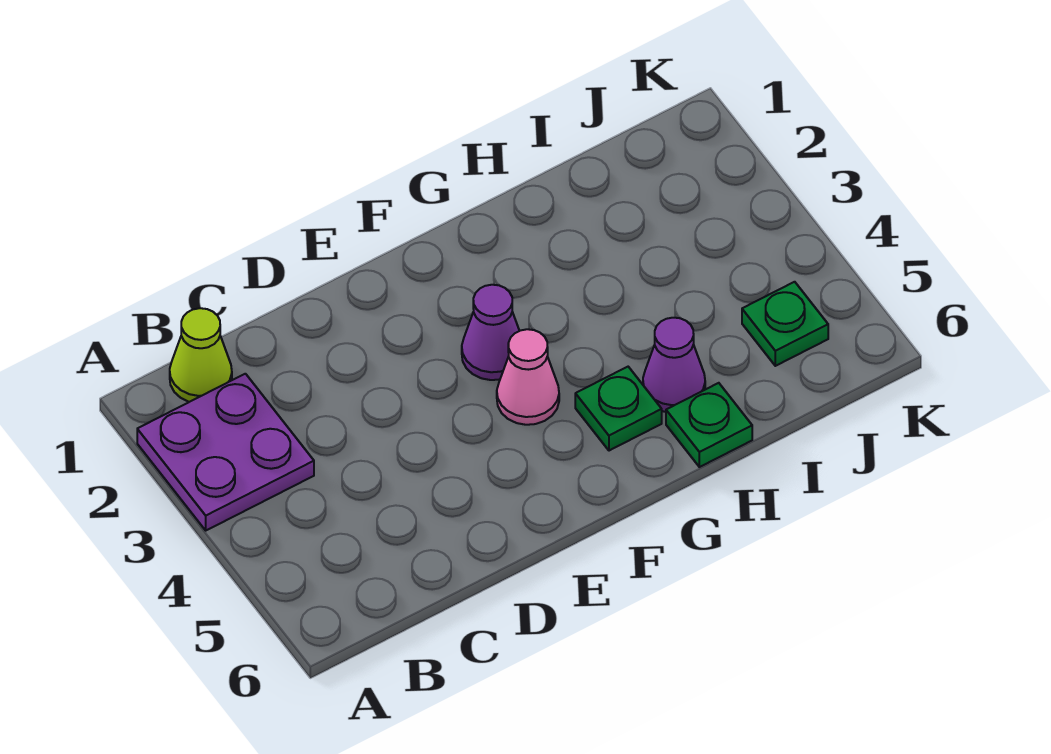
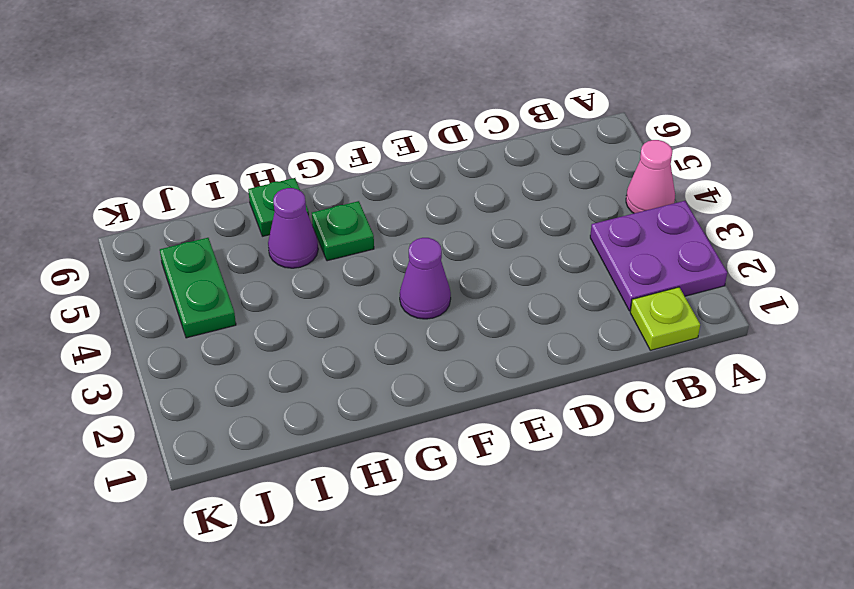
lime cone B1 level 1 -> lime plate B1 level 1
pink cone F4 level 1 -> pink cone A4 level 1
green plate J5 level 1 -> green plate J4:J5 level 1

